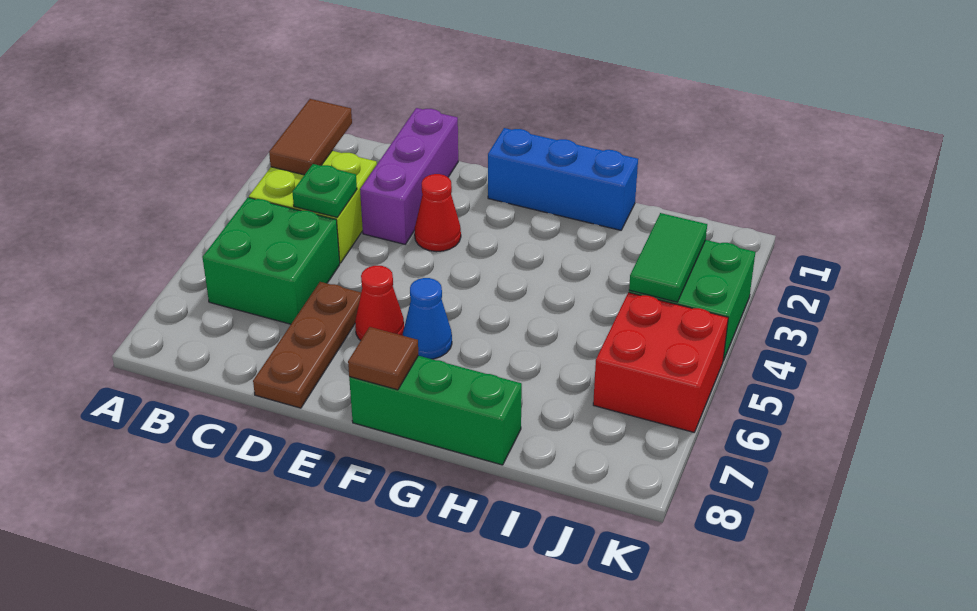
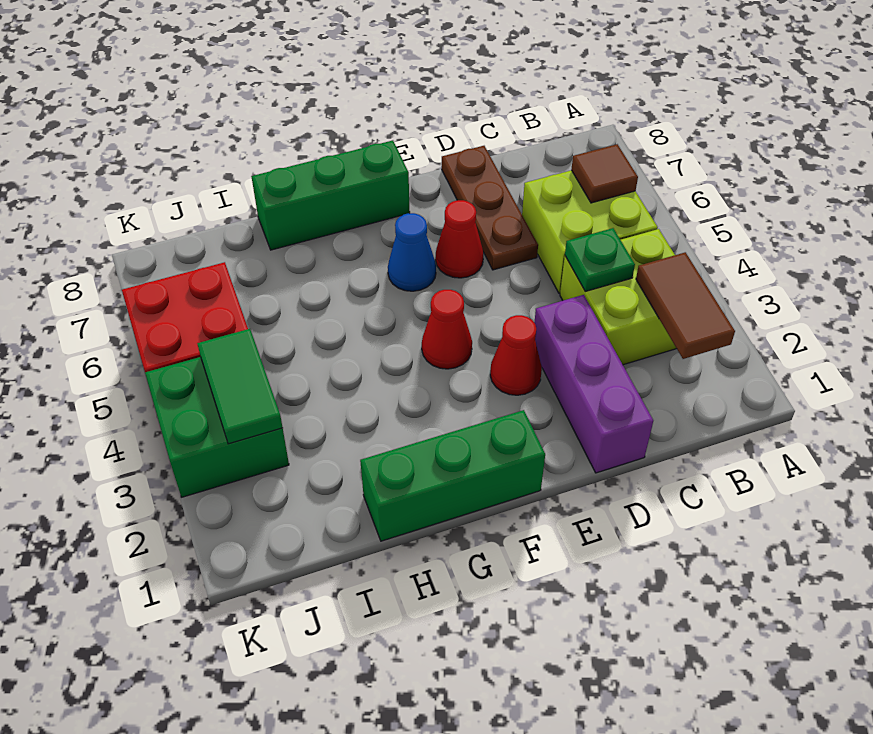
green brick B5:C6 level 1 -> lime brick B5:C6 level 1
blue brick F1:H1 level 1 -> green brick F1:H1 level 1
none -> red cone F4 level 1
brown tile F8 level 2 -> brown tile B6 level 2

